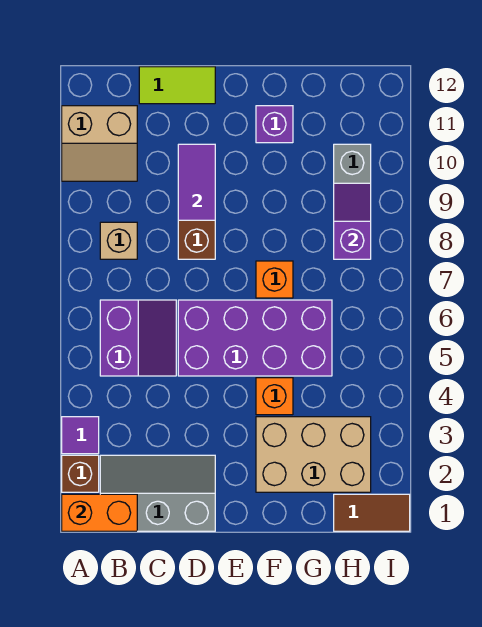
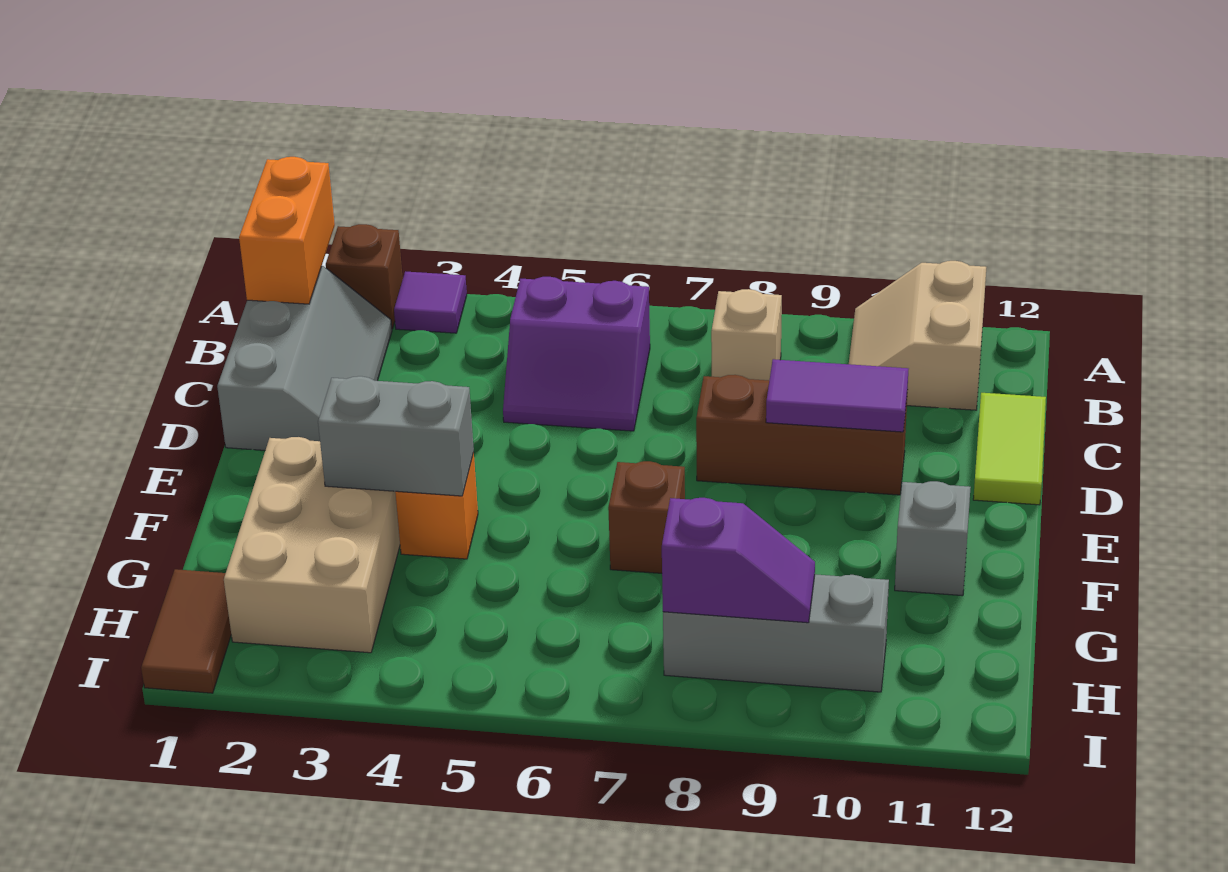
purple brick D5:G6 level 1 -> none
none -> grey brick F3:F4 level 2
orange brick F7 level 1 -> brown brick F7 level 1
purple brick F11 level 1 -> grey brick F11 level 1

